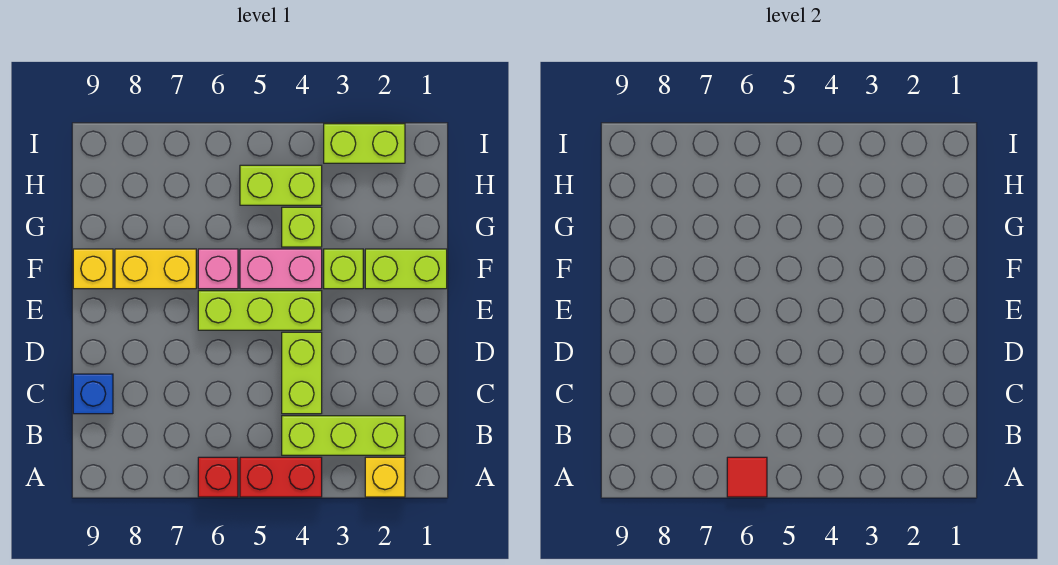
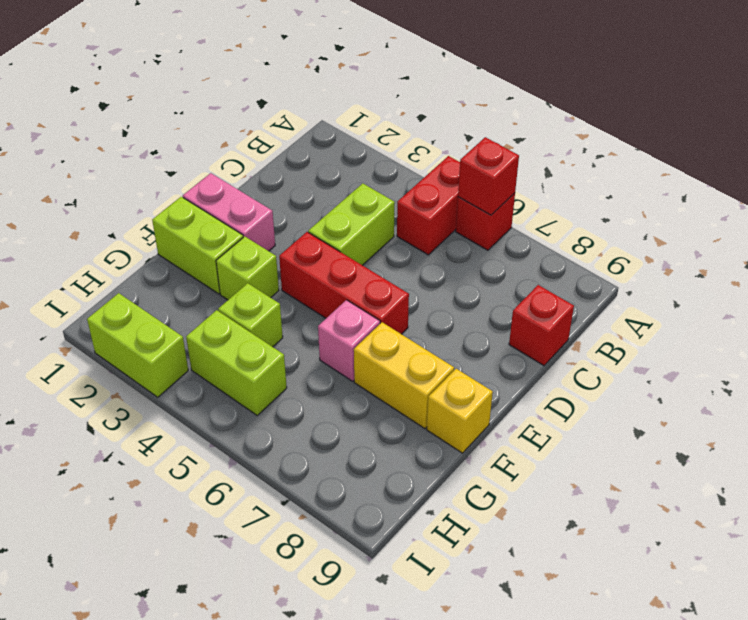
yellow brick A2 level 1 -> none
red brick A4:A5 level 1 -> red brick A5:B5 level 1
red tile A6 level 2 -> red brick A6 level 2
lime brick B2:B4 level 1 -> none
blue brick C9 level 1 -> red brick C9 level 1
lime brick E4:E6 level 1 -> red brick E4:E6 level 1
pink brick F4:F5 level 1 -> pink brick E1:E2 level 1

